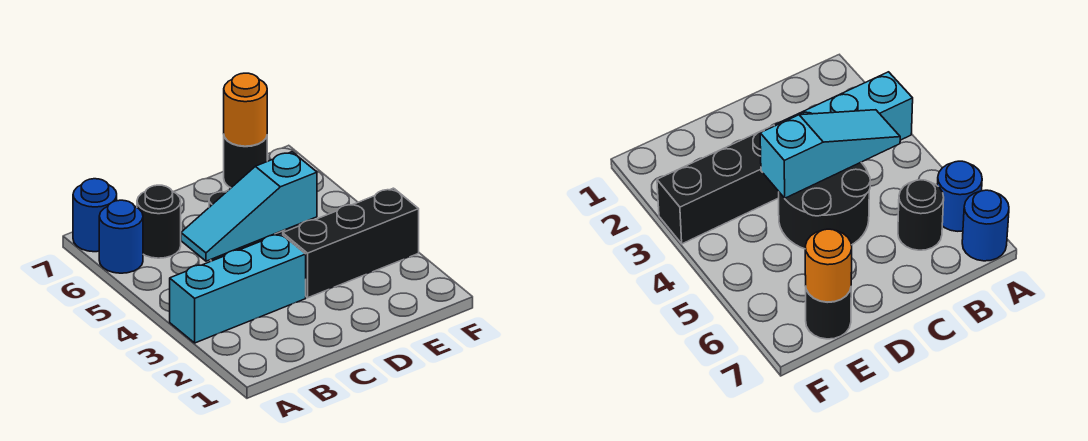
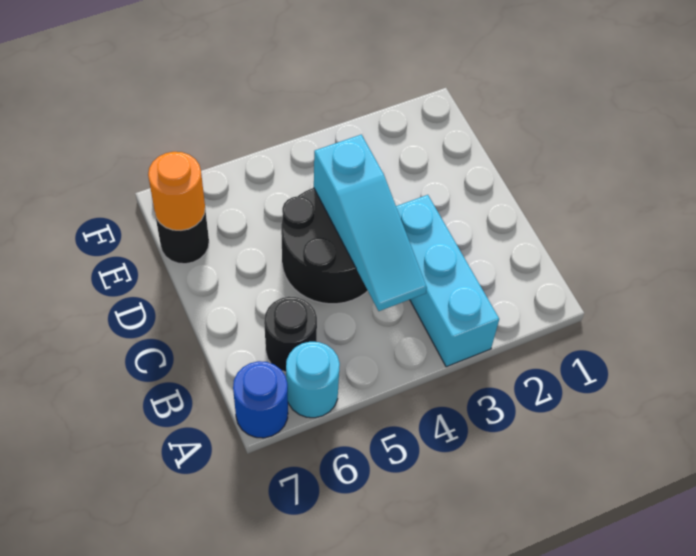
blue round brick A6 level 1 -> cyan round brick A6 level 1
black brick D3:F3 level 1 -> none

